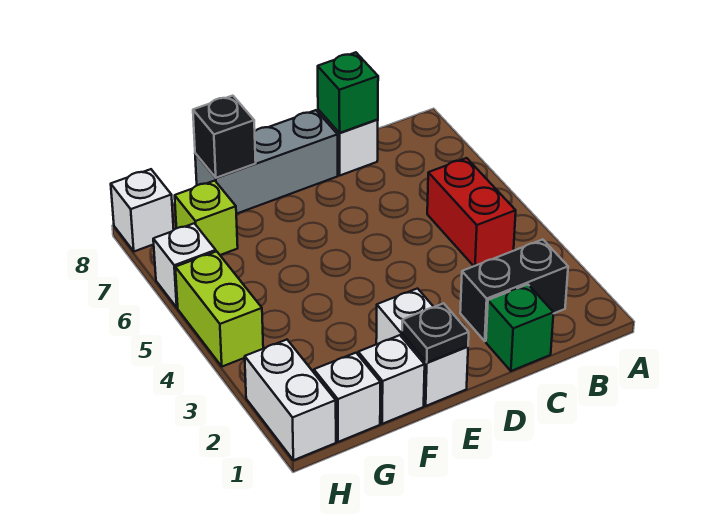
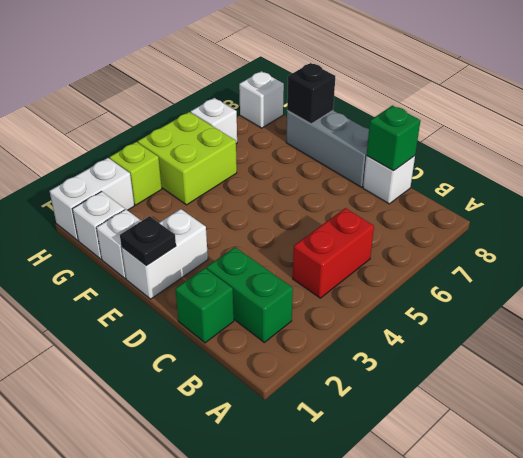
black brick B2:C2 level 1 -> green brick B2:C2 level 1
lime brick G7 level 1 -> lime brick H3 level 1
lime brick H4:H5 level 1 -> lime brick G4:H5 level 1

